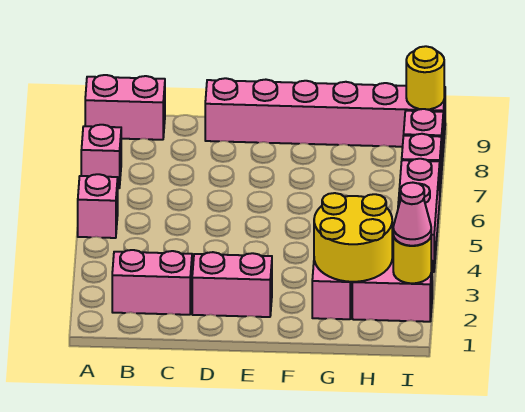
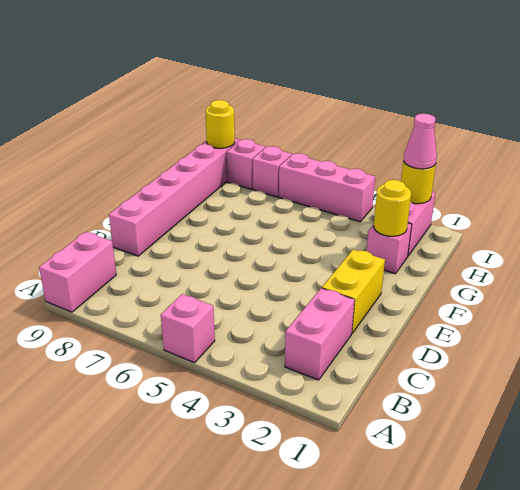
pink brick A7 level 1 -> none
pink brick D2:E2 level 1 -> yellow brick D2:E2 level 1
yellow round brick G2:H3 level 2 -> yellow round brick G2 level 2

